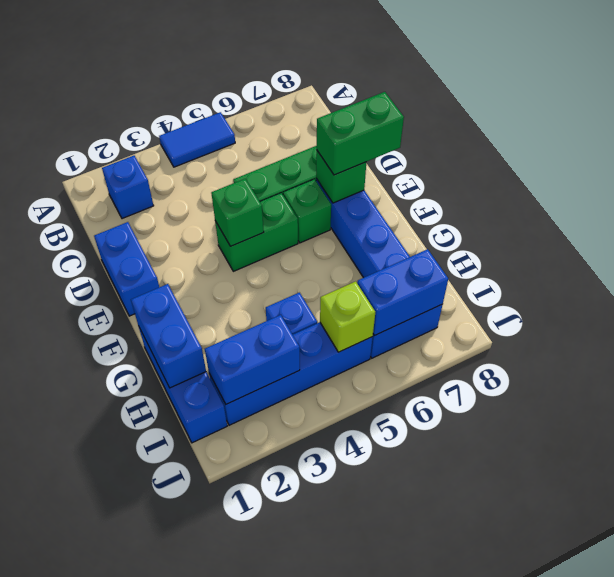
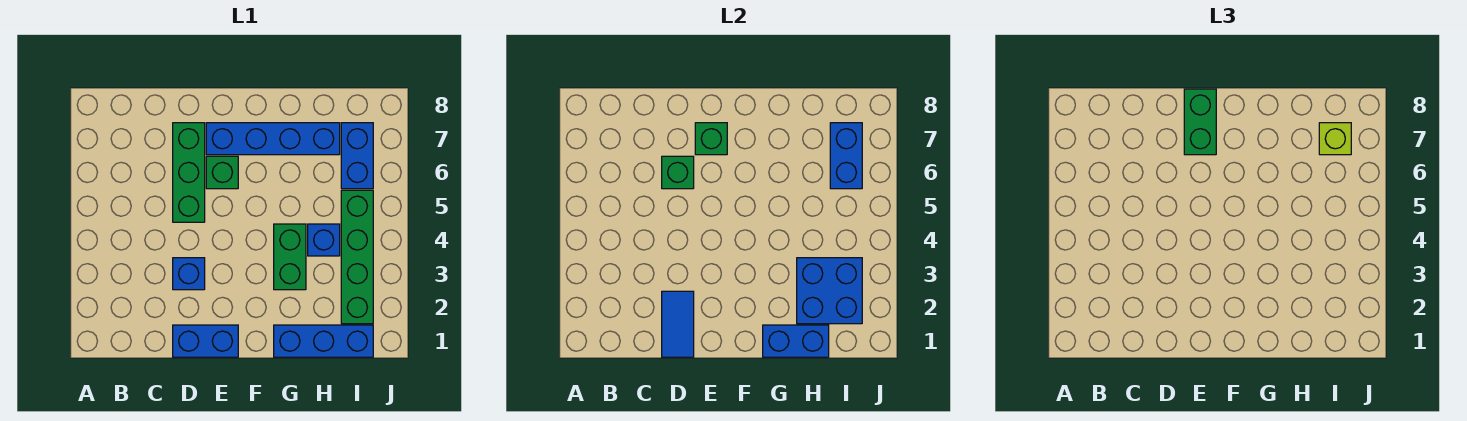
blue tile A4:A5 level 1 -> blue tile D1:D2 level 2
blue brick B2 level 1 -> blue brick D3 level 1
green brick E4:E5 level 1 -> green brick G3:G4 level 1
green brick E4 level 2 -> green brick D6 level 2
blue brick I2:I5 level 1 -> green brick I2:I5 level 1
blue brick I2:I3 level 2 -> blue brick H2:I3 level 2
lime brick I5 level 2 -> lime brick I7 level 3

